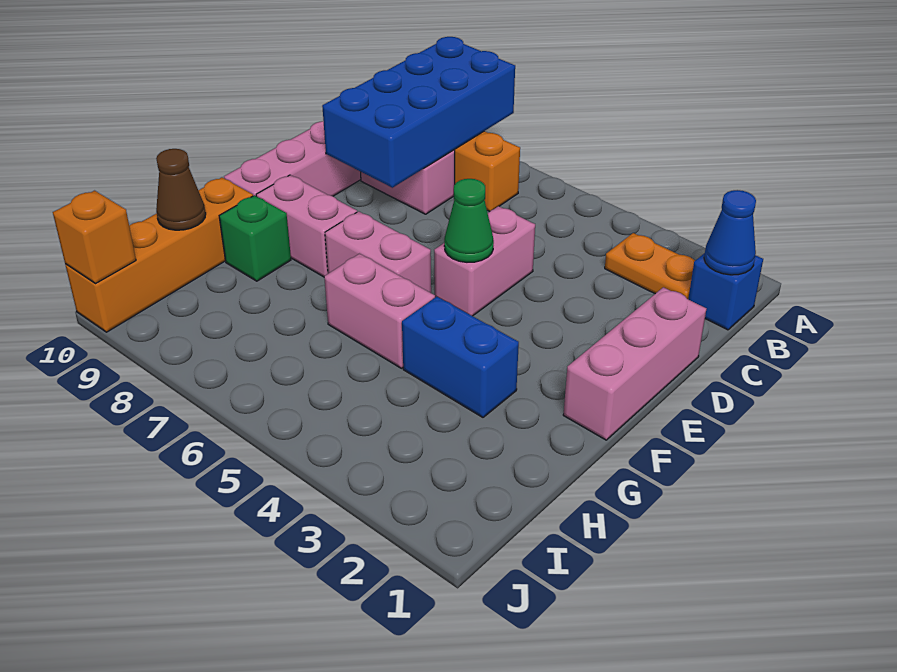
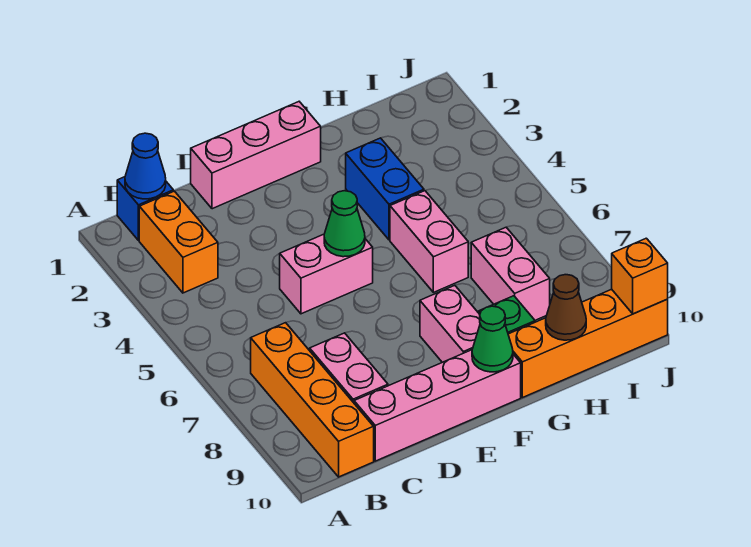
blue brick A8:D9 level 2 -> none
orange plate B2:B3 level 1 -> orange brick B2:B3 level 1
pink brick F6:F7 level 1 -> pink brick H7:H8 level 1
none -> green cone F10 level 2

